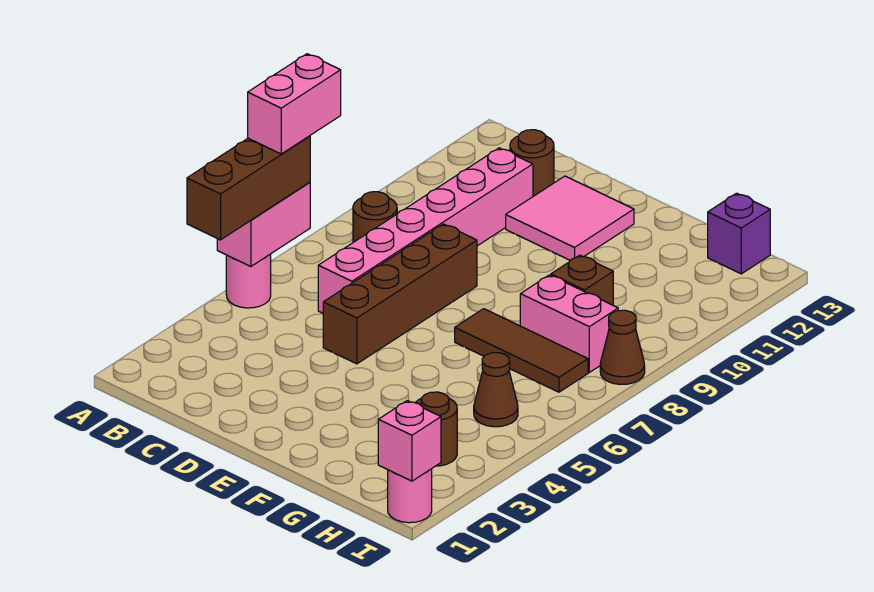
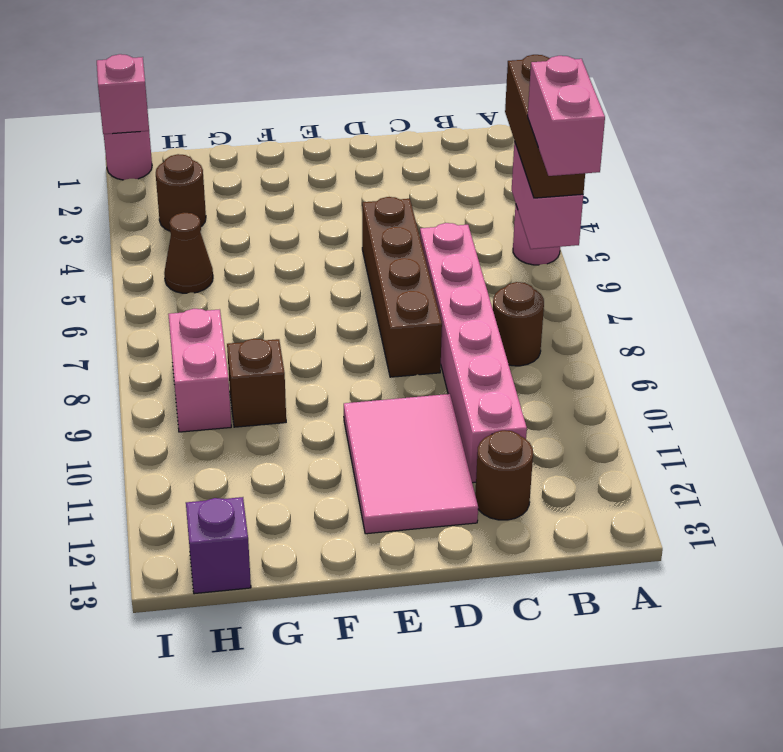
pink tile D11:E12 level 1 -> pink tile D10:E12 level 1
brown tile F7:H7 level 1 -> none
pink brick G8:H8 level 1 -> pink brick H8:H9 level 1
brown cone I8 level 1 -> none

